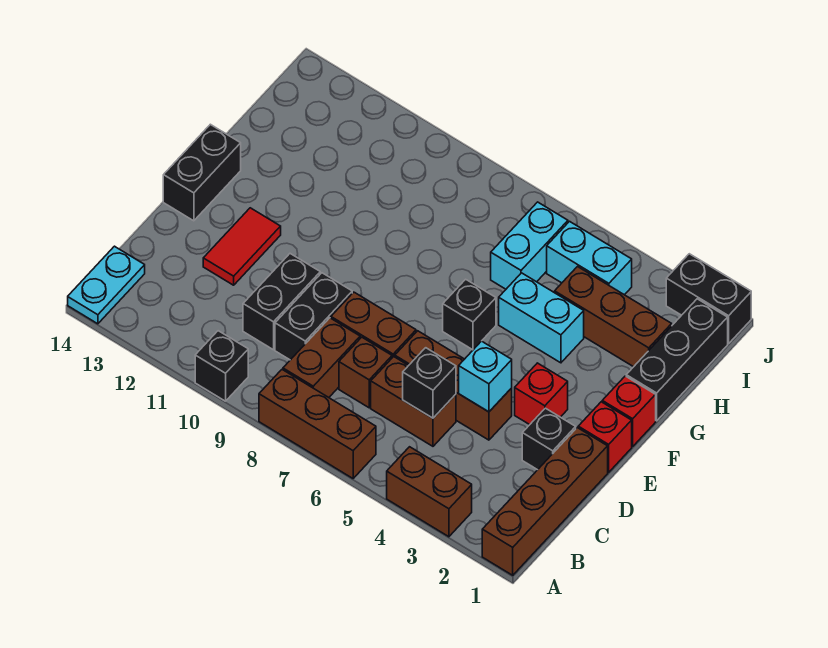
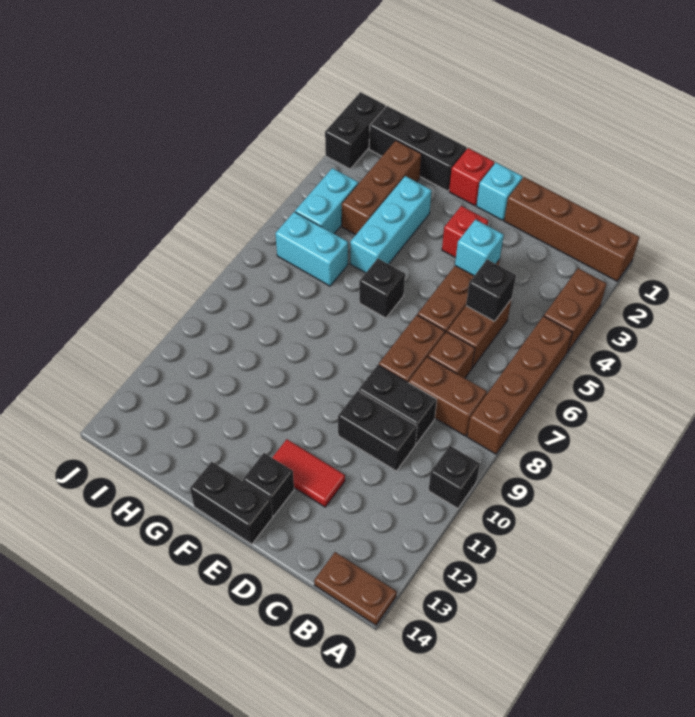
brown brick A6:A8 level 1 -> brown brick A5:A8 level 1
cyan plate A14:B14 level 1 -> brown plate A14:B14 level 1
black brick D2 level 1 -> black brick E13 level 1
red brick E1 level 1 -> cyan brick E1 level 1
cyan brick G4:G5 level 1 -> cyan brick G3:G5 level 1

